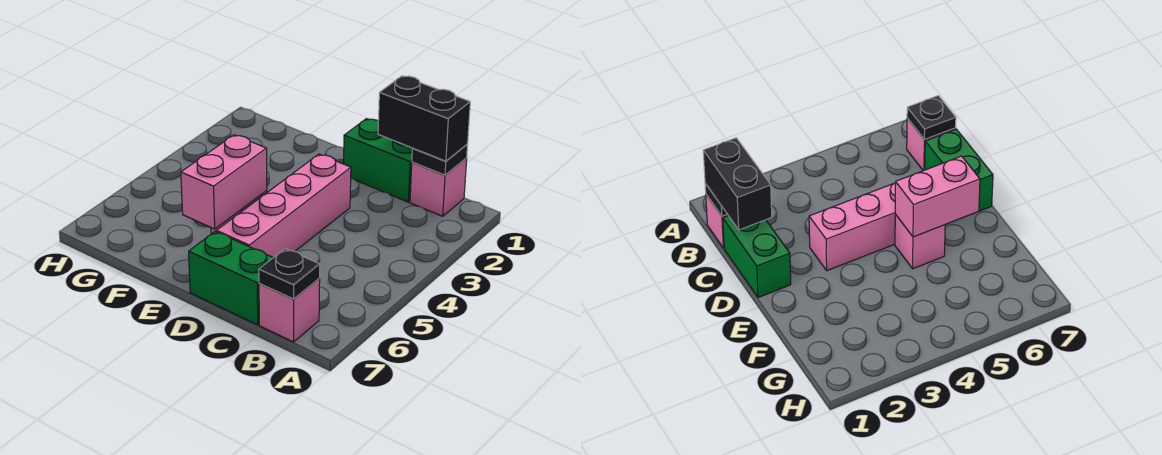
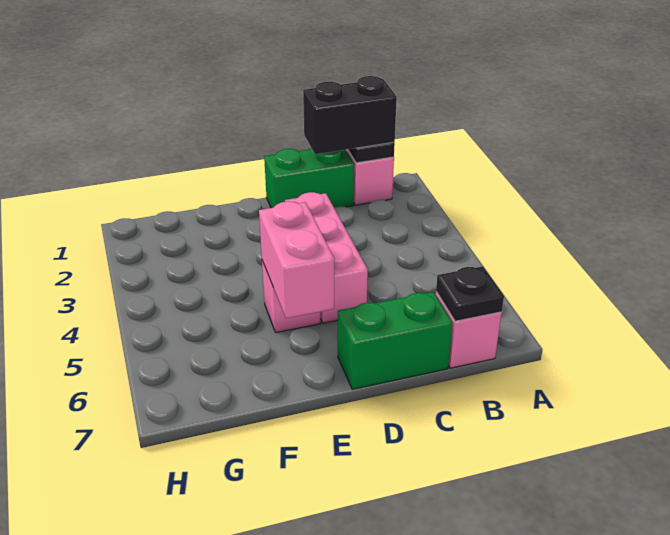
pink brick D3:D6 level 1 -> pink brick D3:D5 level 1

